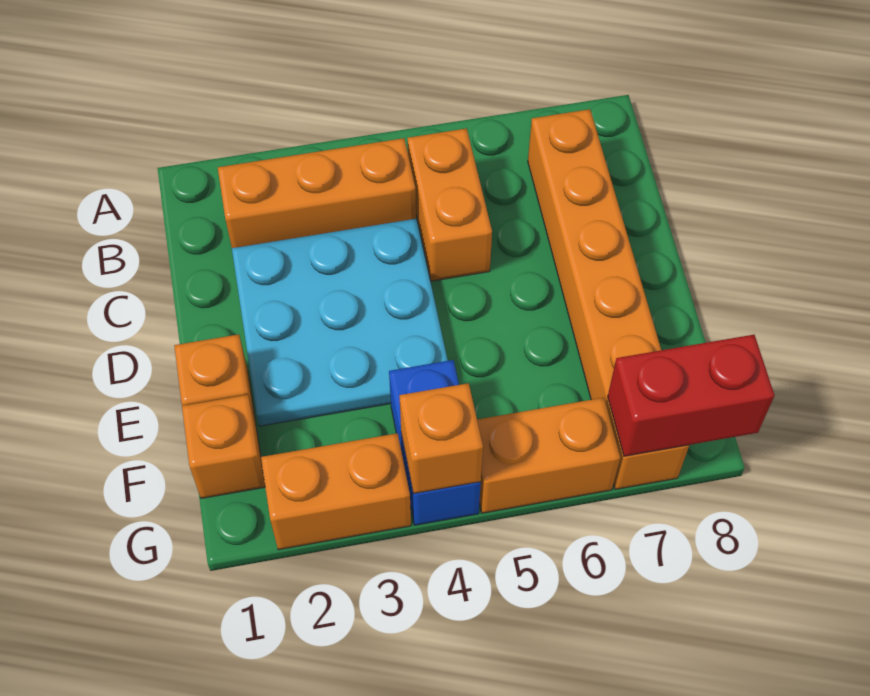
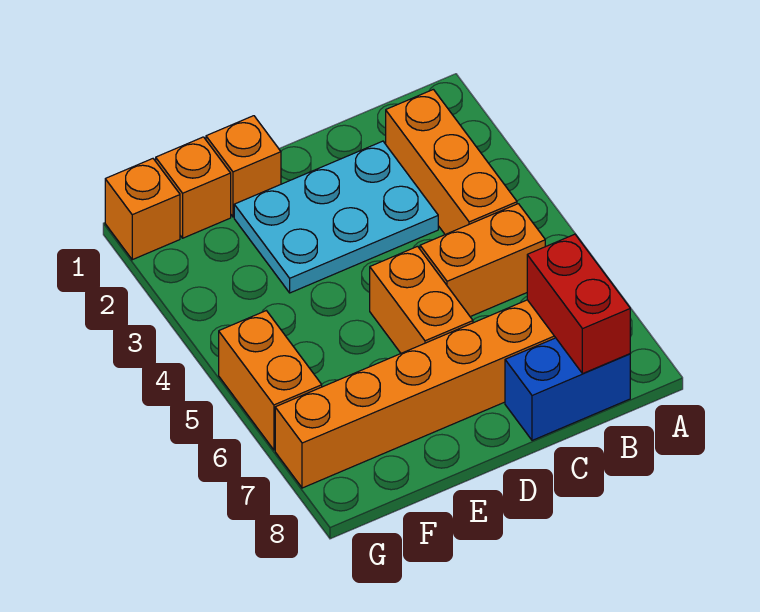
cyan plate C2:E4 level 1 -> cyan plate C2:E3 level 1
blue brick F4:G4 level 1 -> blue brick B8:C8 level 1
orange brick G2:G3 level 1 -> orange brick D5:D6 level 1
orange brick G4 level 2 -> orange brick G1 level 1
red brick G7:G8 level 2 -> red brick B7:B8 level 2

